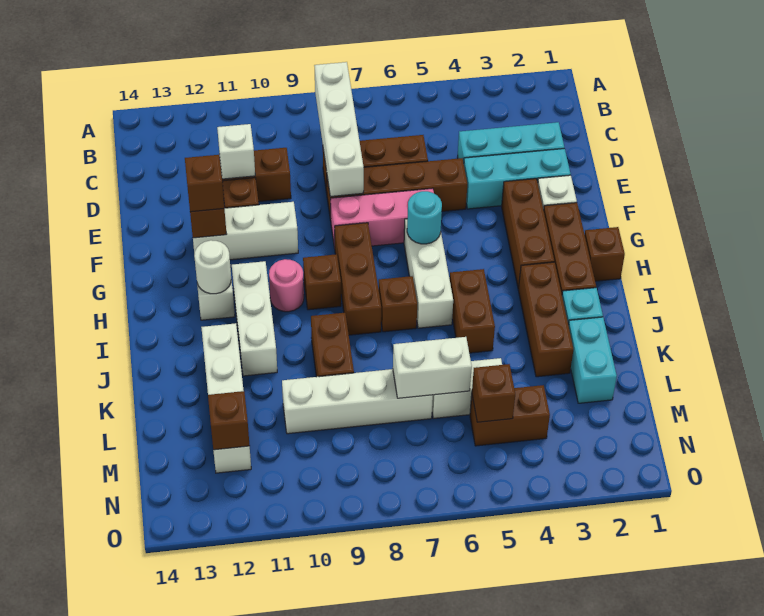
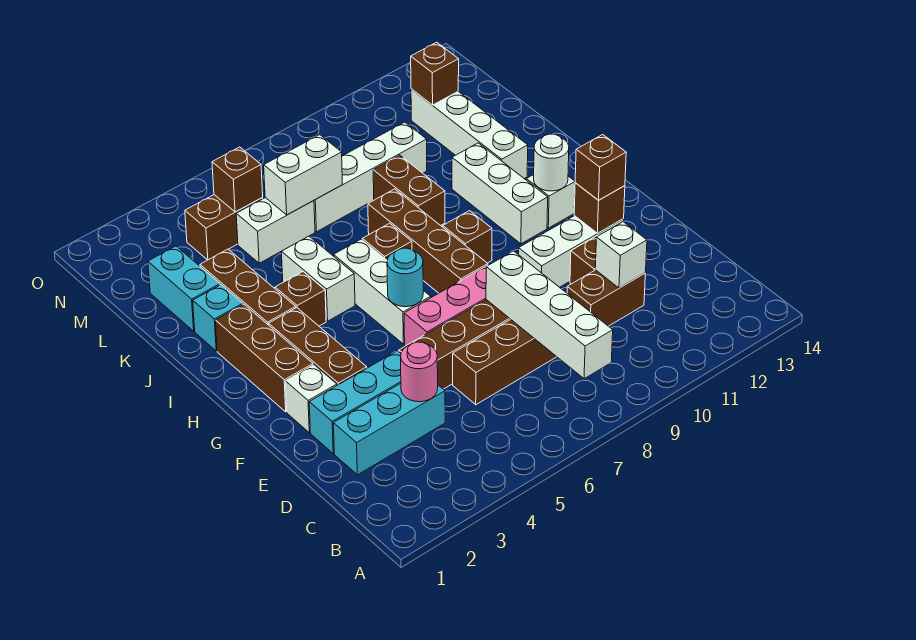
brown brick G8:I8 level 1 -> brown brick G8:J8 level 1
brown brick H1 level 1 -> brown brick I4 level 1
pink round brick H10 level 1 -> pink round brick D4 level 2
brown brick I5:J5 level 1 -> white brick I5:J5 level 1

